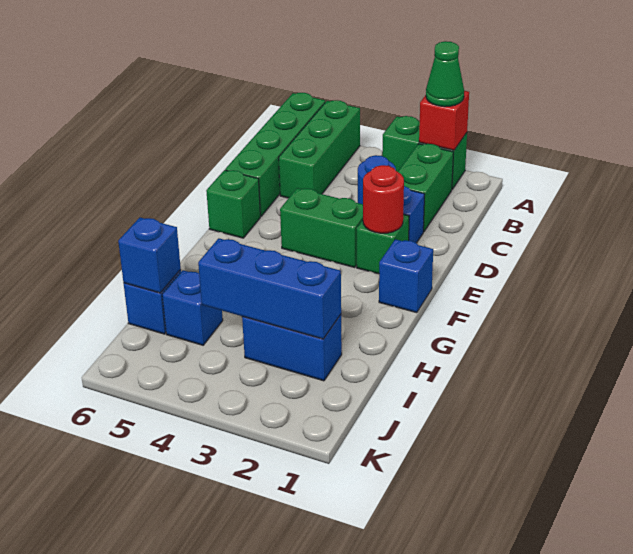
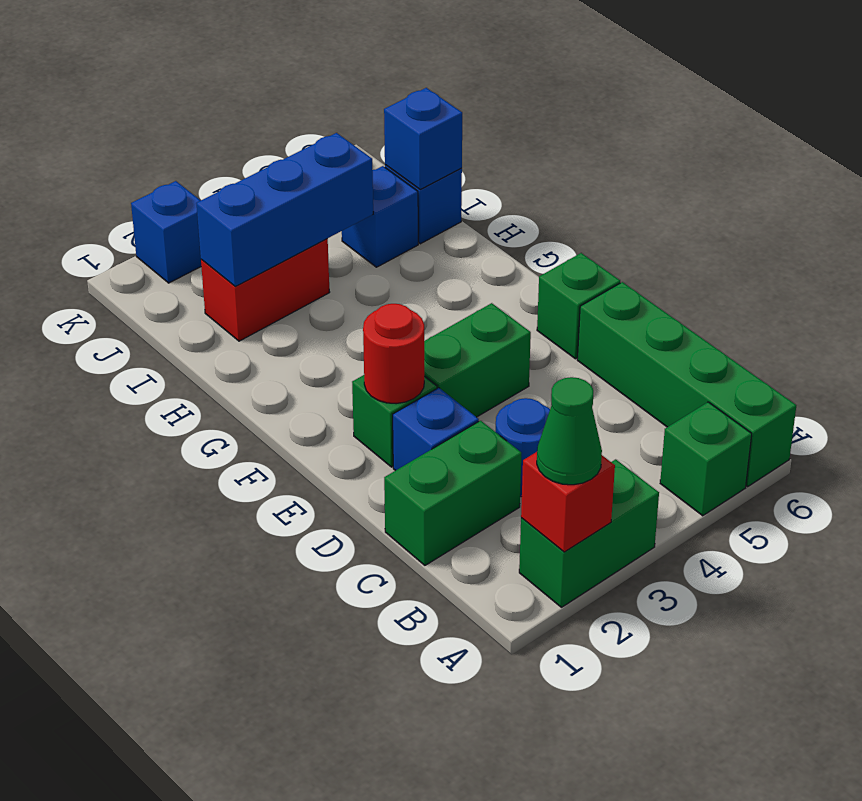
green brick A5:C5 level 1 -> green brick A5 level 1
green brick B2:C2 level 1 -> green brick C1:C2 level 1
blue brick F1 level 1 -> blue brick K2 level 1
blue brick I2:I3 level 1 -> red brick I2:I3 level 1

